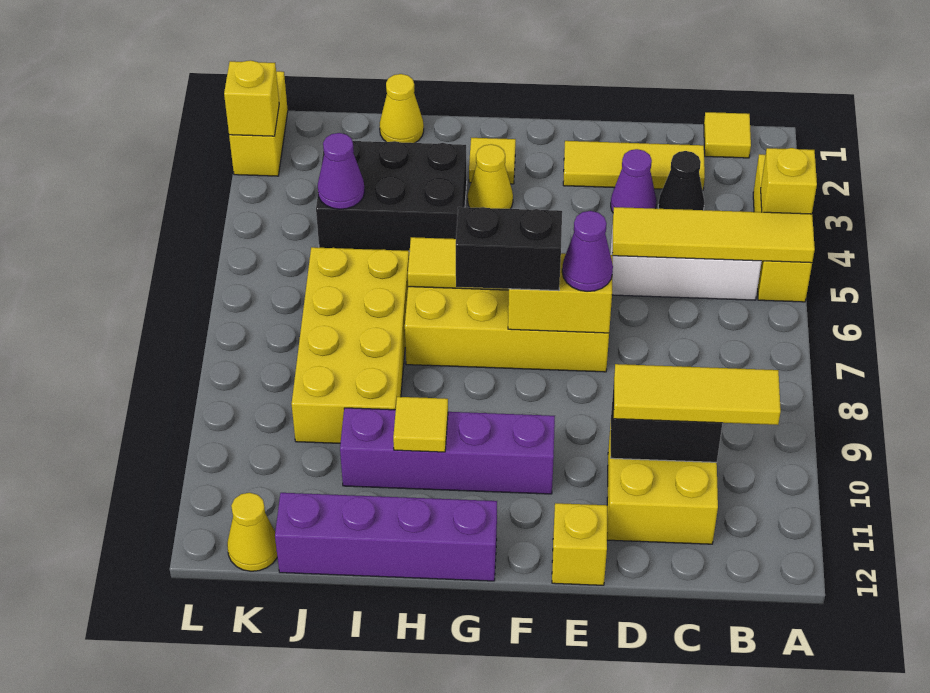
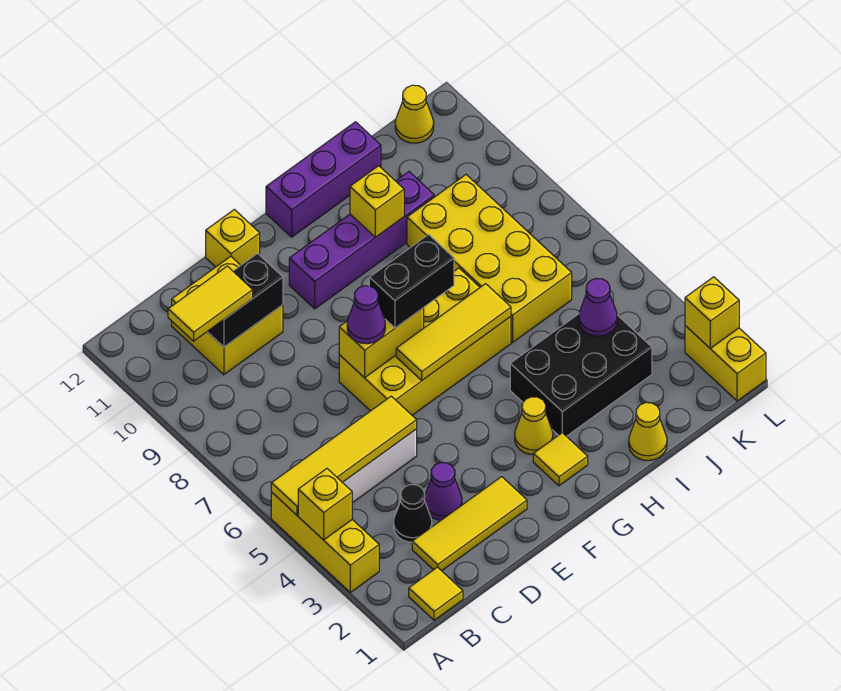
yellow tile B10:D10 level 3 -> yellow tile B10:C10 level 3
purple brick G12:J12 level 1 -> purple brick G12:I12 level 1
yellow tile H10 level 2 -> yellow brick H10 level 2

